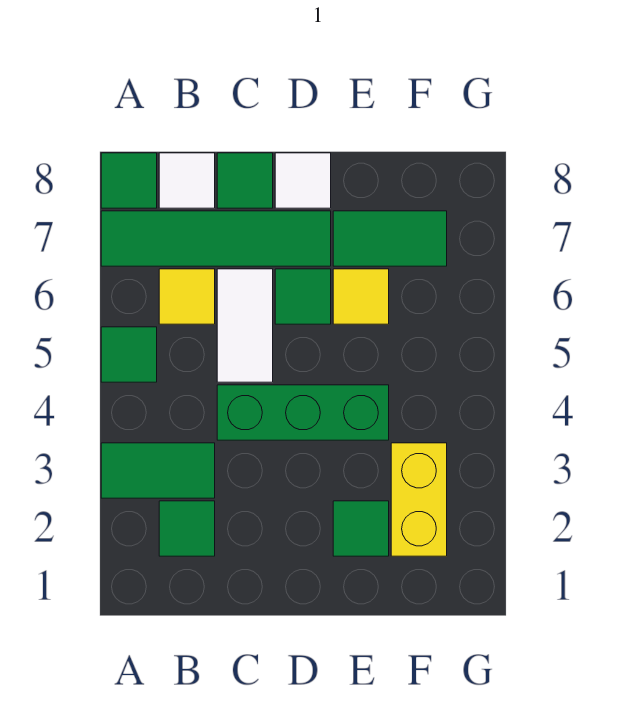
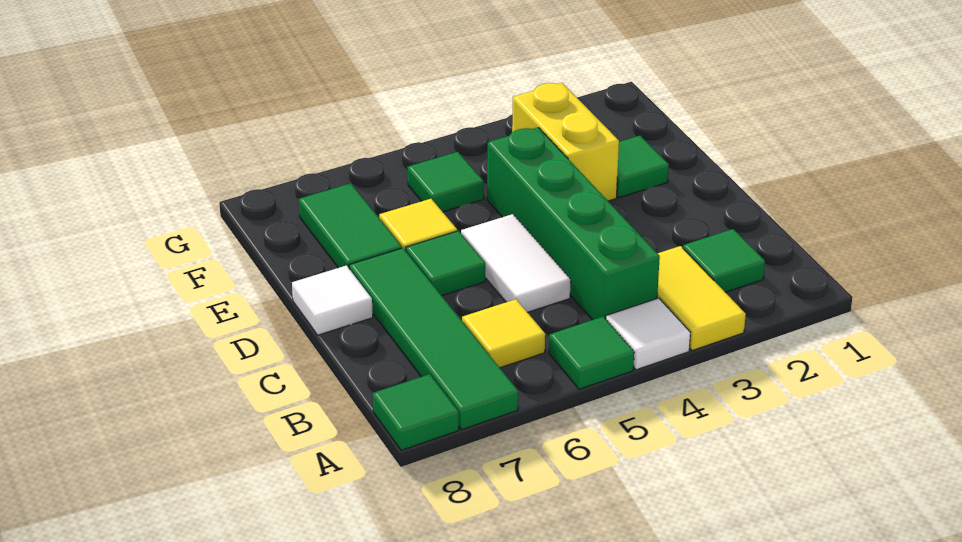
green tile A3:B3 level 1 -> yellow tile A3:B3 level 1
white tile B8 level 1 -> white tile A4 level 1
green brick C4:E4 level 1 -> green brick B4:E4 level 1
white tile C5:C6 level 1 -> white tile C5:D5 level 1
green tile C8 level 1 -> green tile F5 level 1
yellow brick F2:F3 level 1 -> yellow brick E3:F3 level 1

